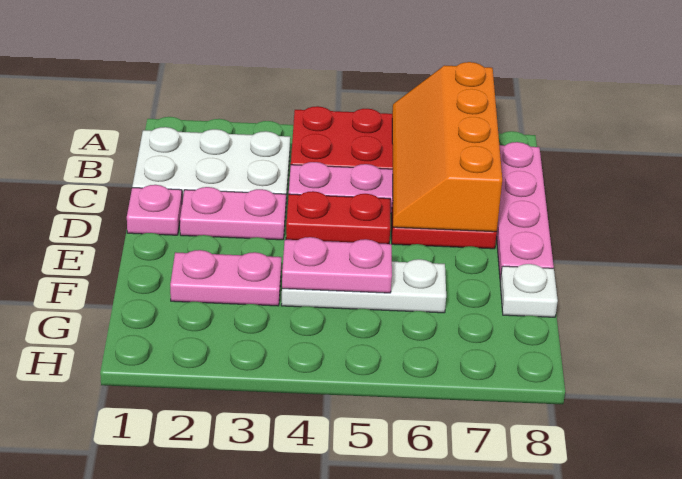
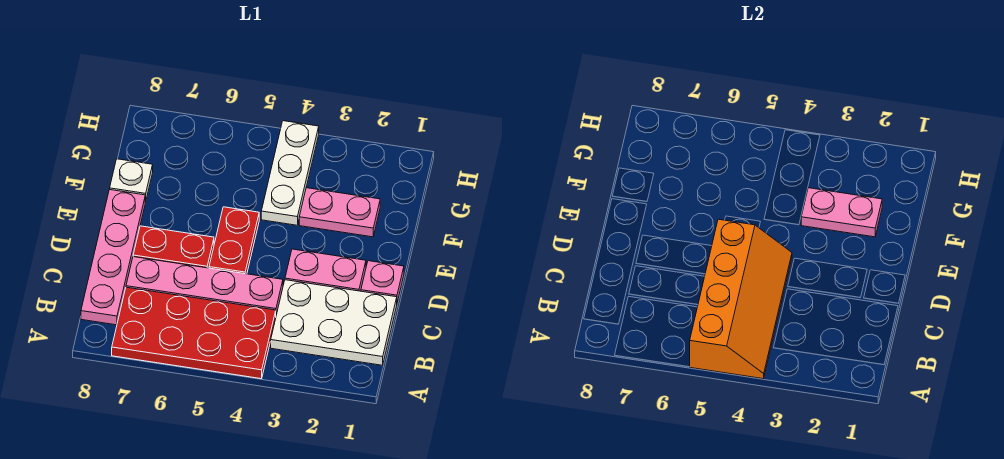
orange slope A6:D7 level 2 top 7 -> orange slope A4:D5 level 2 top 5
red plate D4:D5 level 1 -> red plate D5:E5 level 1
white plate F4:F6 level 1 -> white plate F4:H4 level 1
pink plate F4:F5 level 2 -> pink plate F2:F3 level 2

